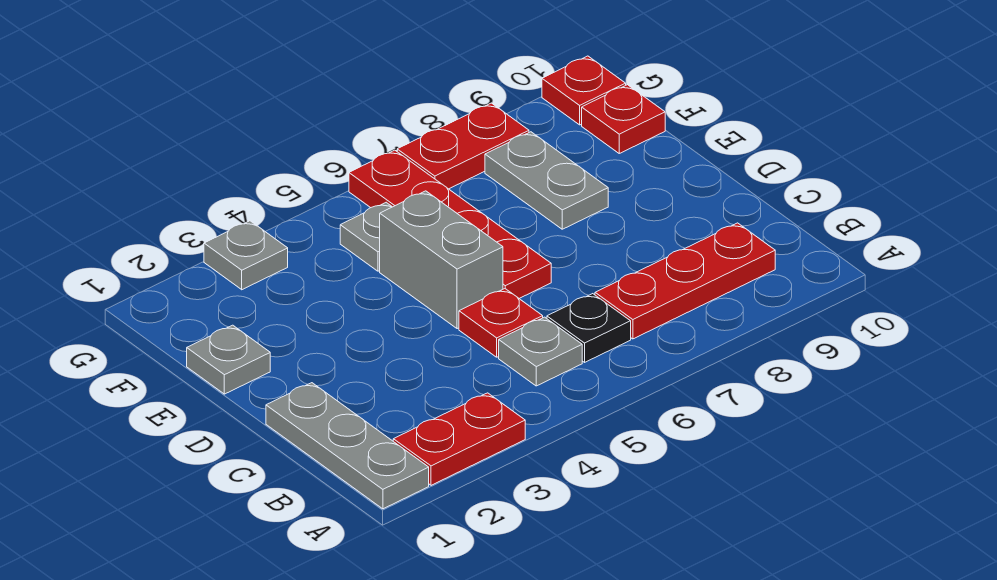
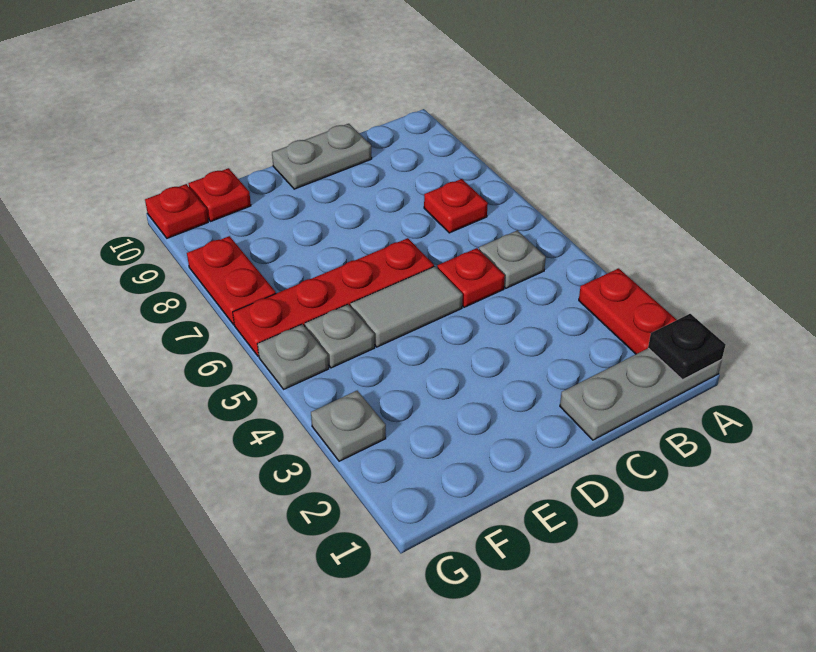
black plate B6 level 1 -> black plate A1 level 2
red plate B7:B9 level 1 -> red plate B7 level 1
grey brick D5:E5 level 1 -> grey tile D5:E5 level 1
grey plate E1 level 1 -> grey plate G5 level 1
grey plate E8:F8 level 1 -> grey plate C10:D10 level 1

